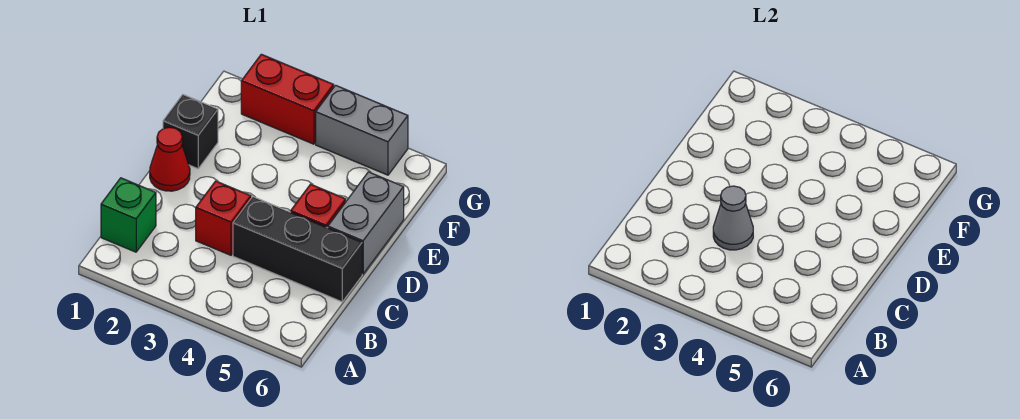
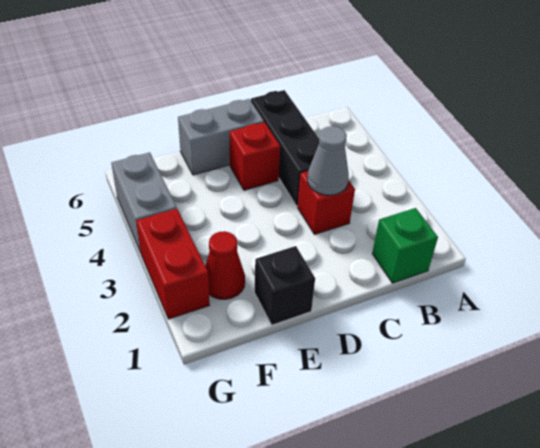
red cone D1 level 1 -> red cone F2 level 1

